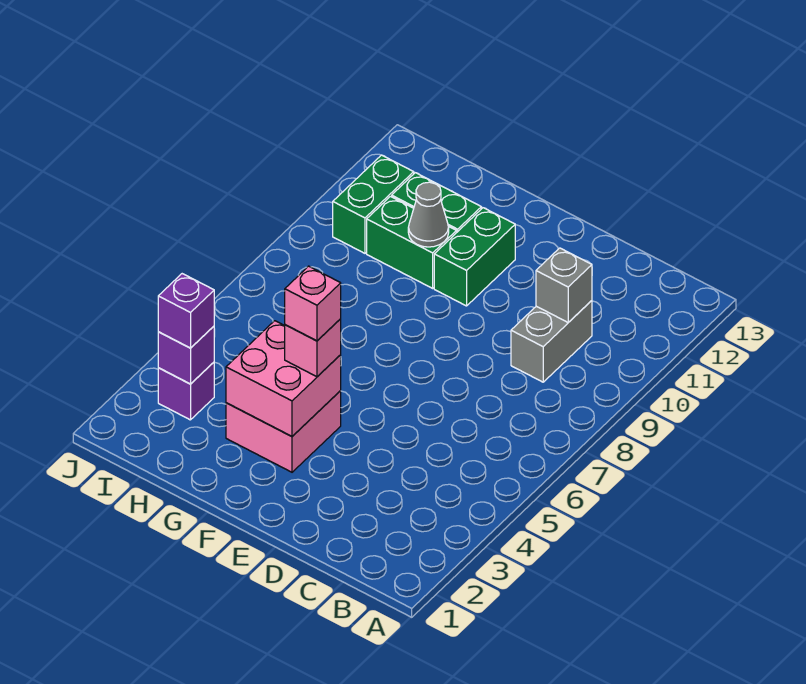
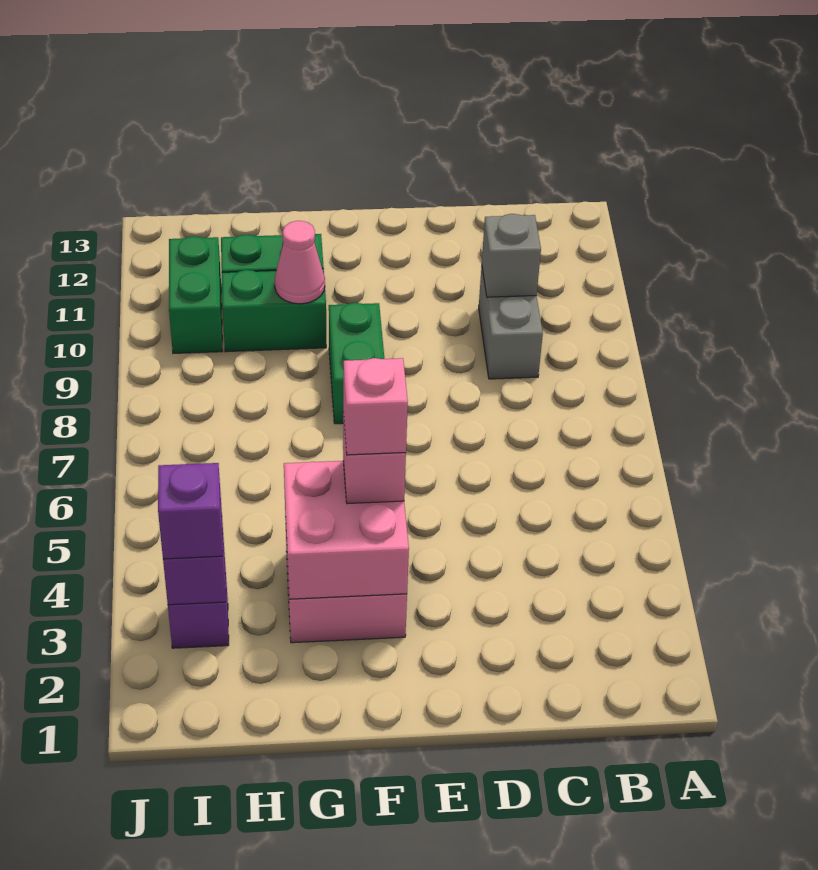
green brick F10:F11 level 1 -> green brick F8:F9 level 1
grey cone G10 level 2 -> pink cone G10 level 2

